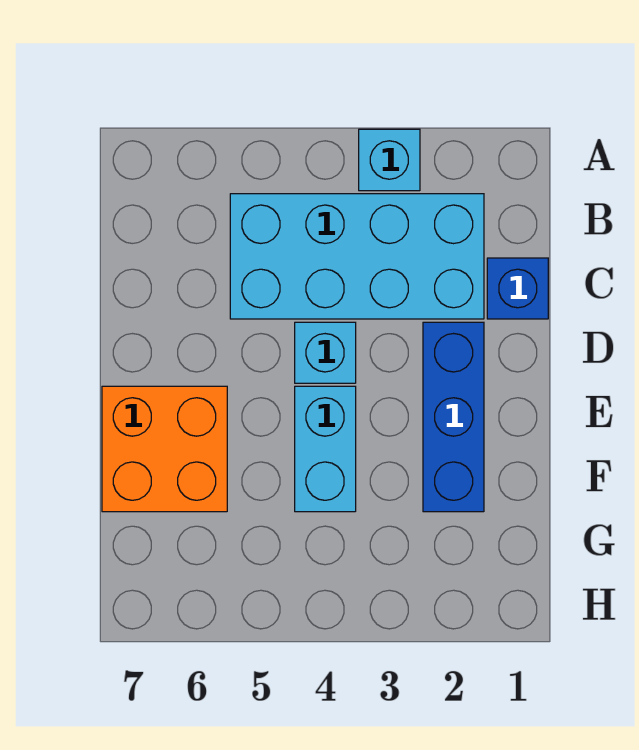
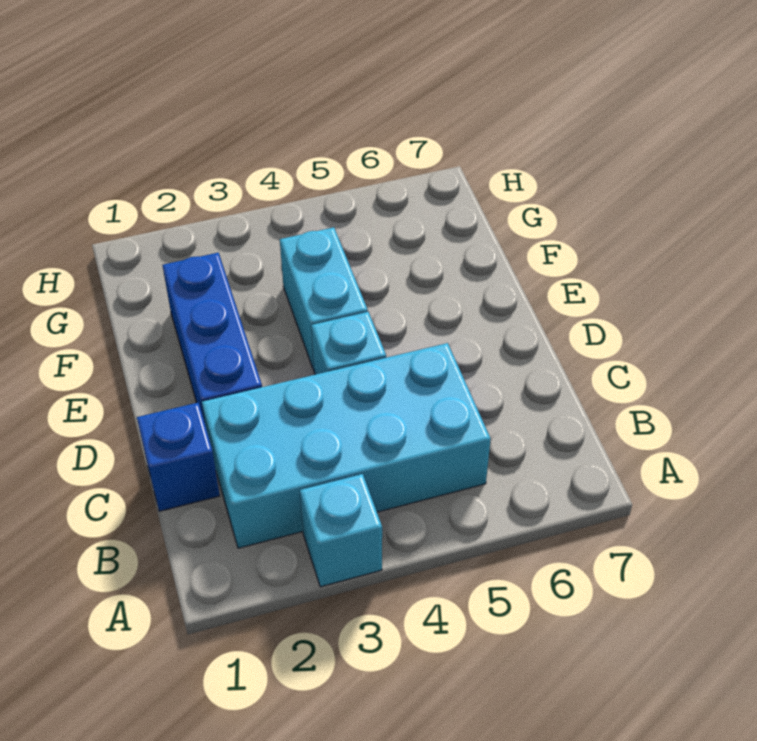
orange brick E6:F7 level 1 -> none

